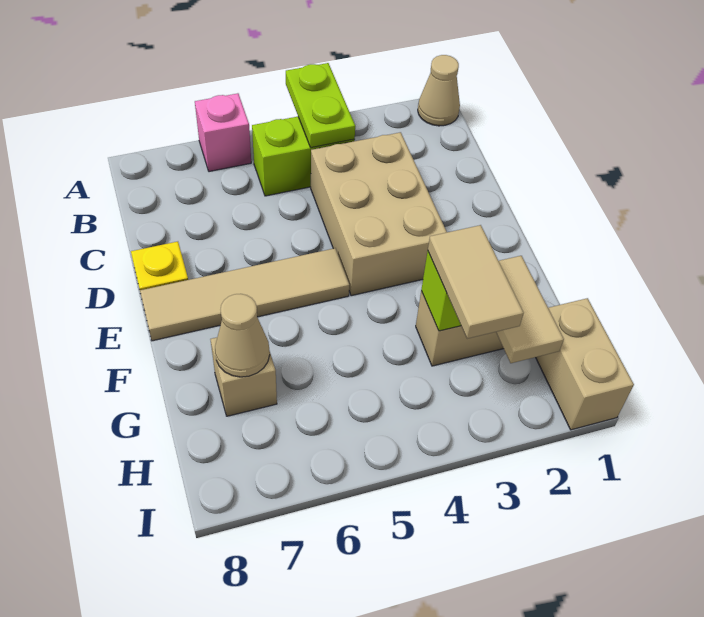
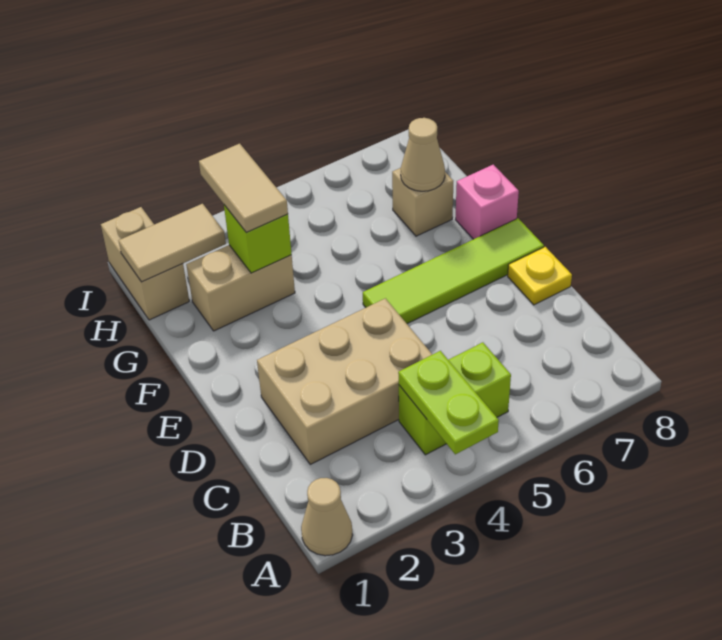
pink brick A6 level 1 -> pink brick F8 level 1
tan brick C3:E4 level 1 -> tan brick C2:D4 level 1
tan tile E5:E8 level 1 -> lime tile E5:E8 level 1
tan tile G2:H2 level 2 -> tan tile H1:H2 level 2

